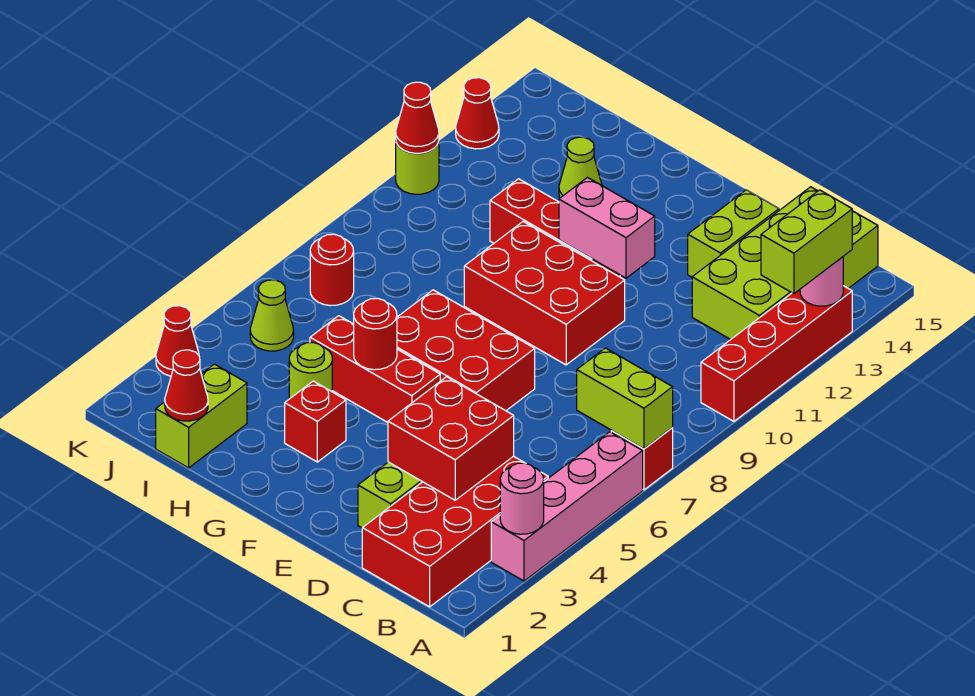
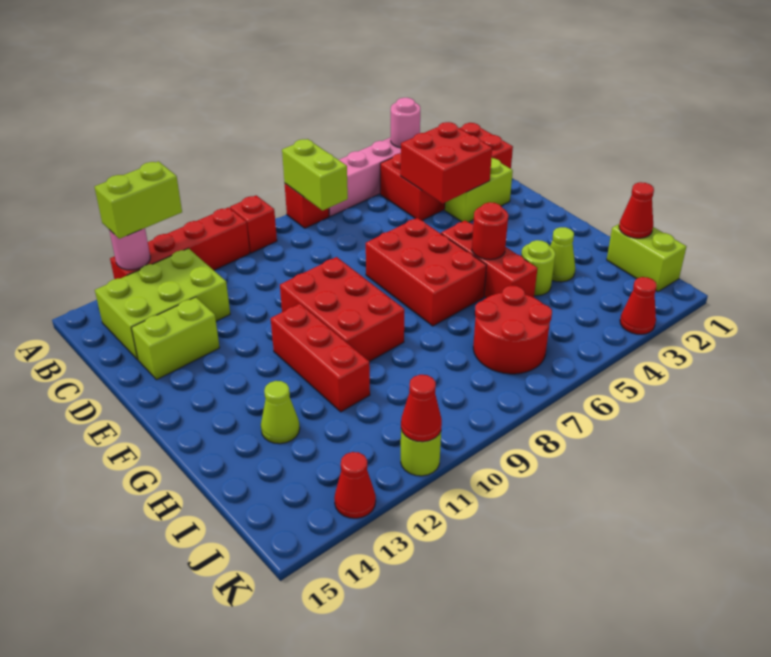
lime brick B12:C15 level 1 -> lime brick B12:C14 level 1
pink brick E11:F11 level 2 -> none
red brick G3 level 1 -> red brick A9 level 1
lime brick I1:I2 level 1 -> lime brick I1:J1 level 1
lime cone J5 level 1 -> lime cone H3 level 1
red round brick J7 level 1 -> red round brick I6:J7 level 1

